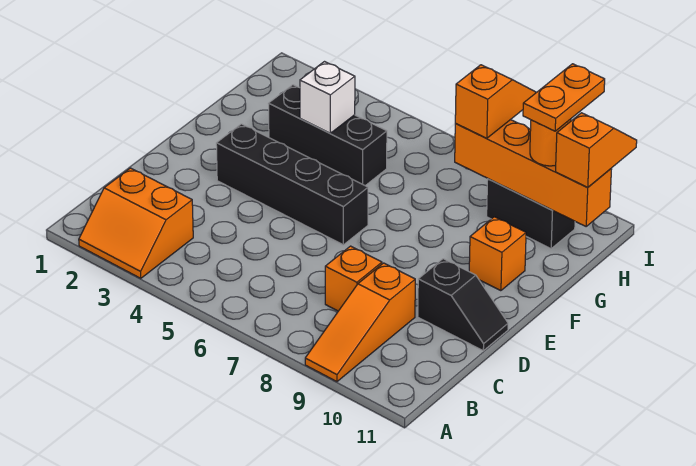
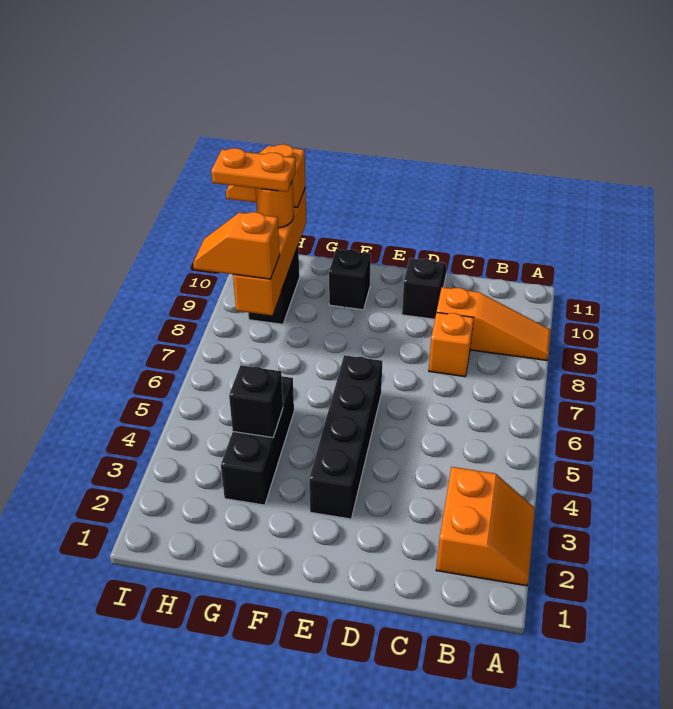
orange brick F10 level 1 -> black brick F10 level 1
white brick G4 level 2 -> black brick G4 level 2

